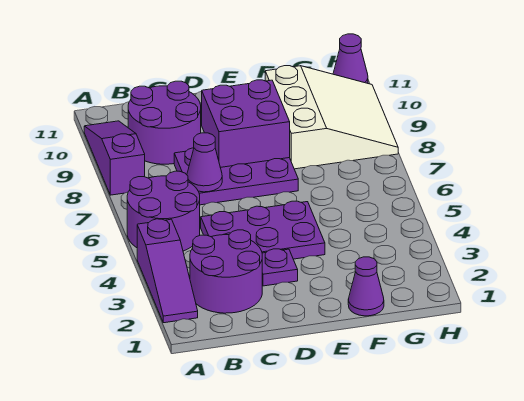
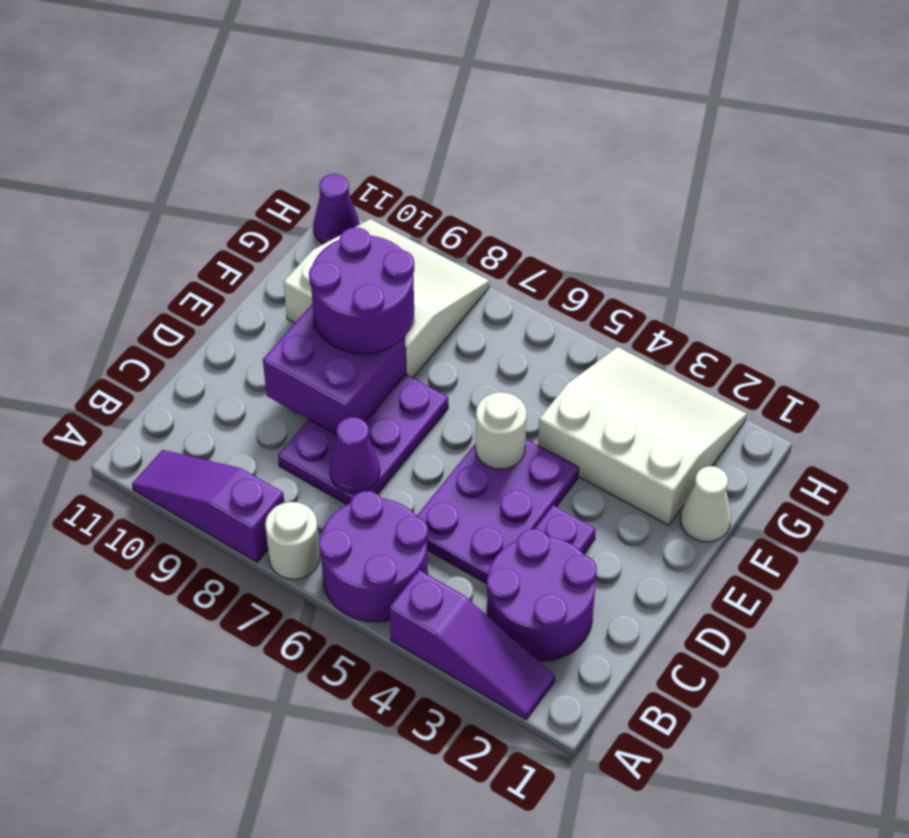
none -> white round brick A7 level 1
purple round brick B9:C10 level 1 -> purple round brick E8:F9 level 3
none -> white round brick E5 level 2
purple cone F1 level 1 -> white cone F1 level 1
none -> white slope F2:H4 level 1 top F

